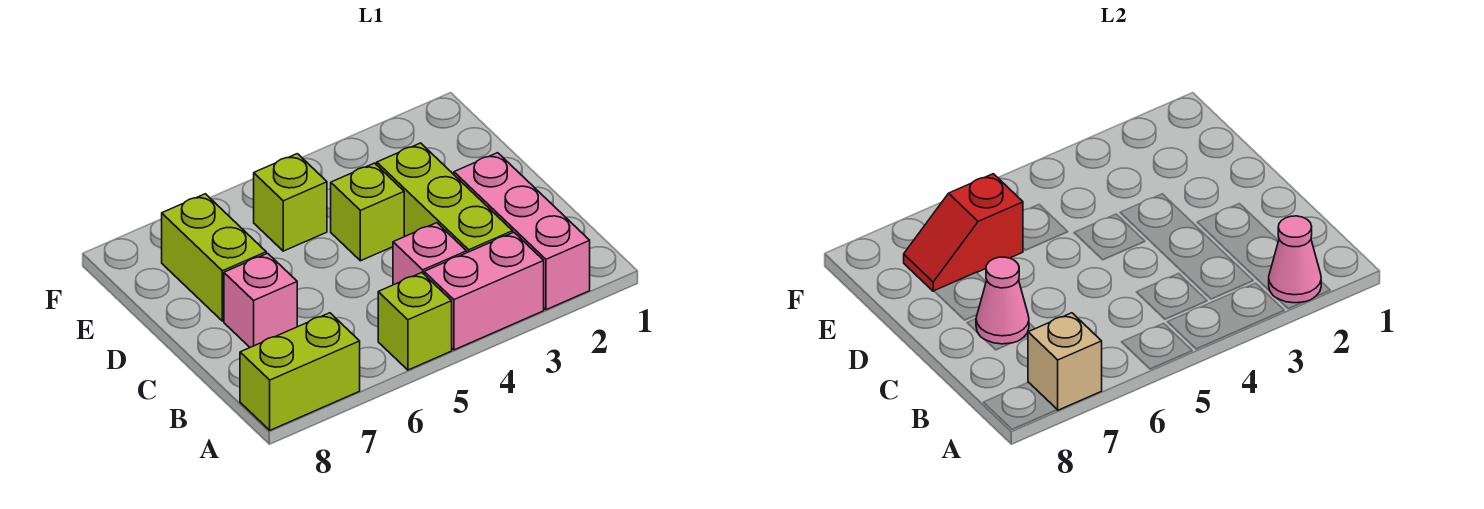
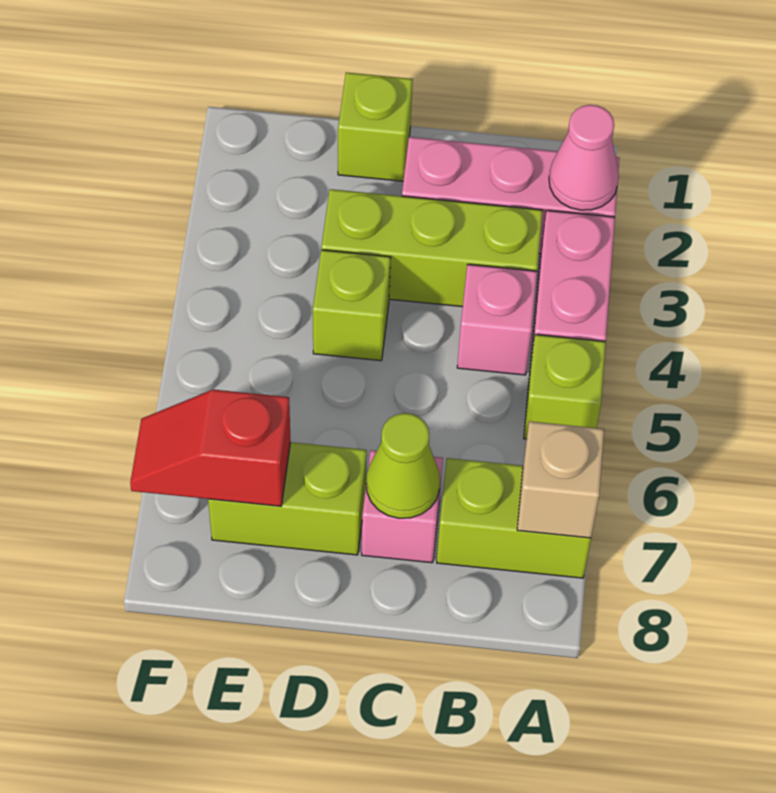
lime brick A7:A8 level 1 -> lime brick A7:B7 level 1
pink cone C7 level 2 -> lime cone C7 level 2
lime brick E5 level 1 -> lime brick D1 level 1
red slope E6:E7 level 2 top 6 -> red slope E7:F7 level 2 top E

